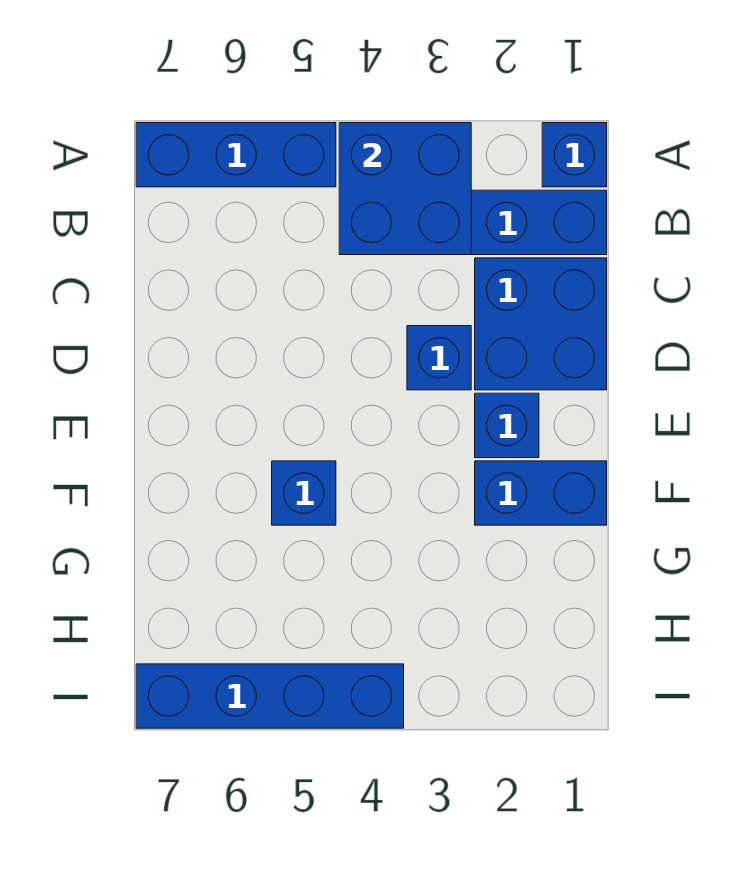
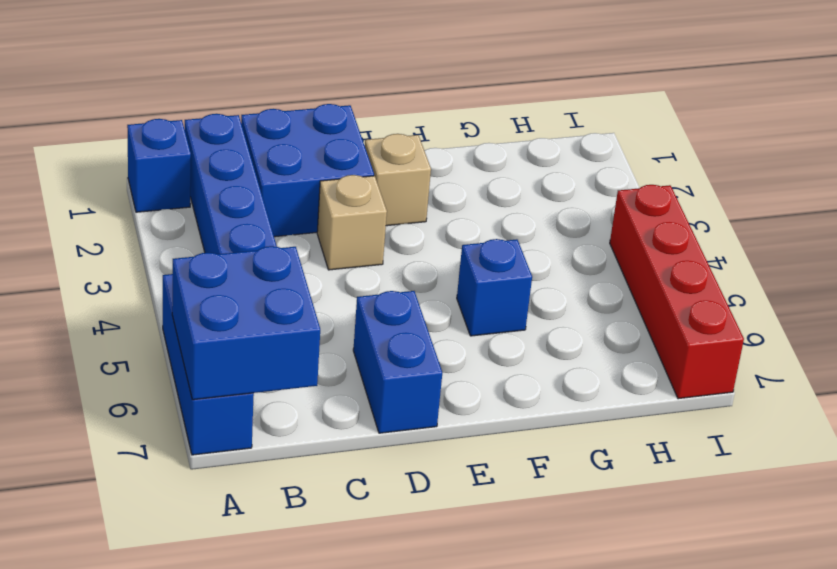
blue brick A3:B4 level 2 -> blue brick A6:B7 level 2
blue brick D3 level 1 -> tan brick D3 level 1
blue brick E2 level 1 -> tan brick E2 level 1
blue brick F1:F2 level 1 -> blue brick D6:D7 level 1
blue brick I4:I7 level 1 -> red brick I4:I7 level 1

